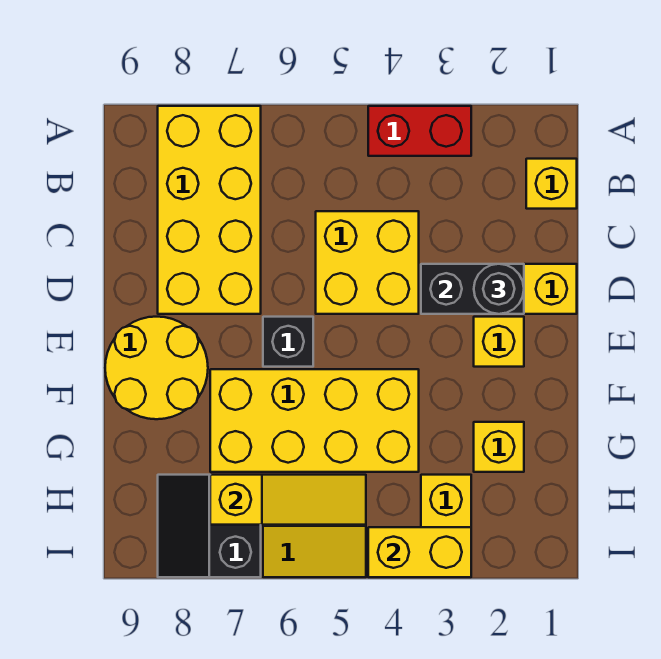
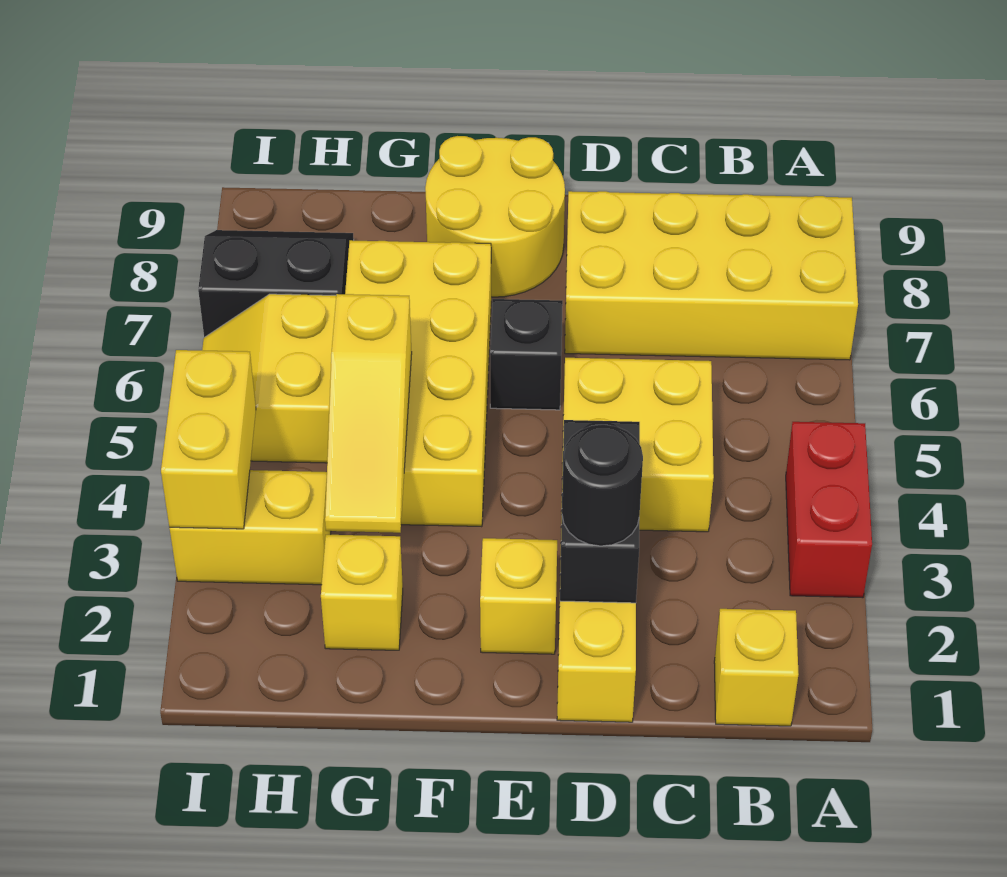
yellow slope H5:H7 level 2 top 7 -> yellow slope G3:G5 level 2 top 5

